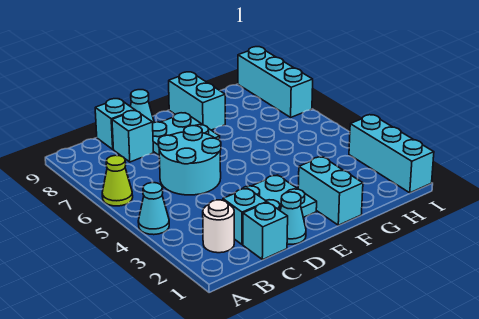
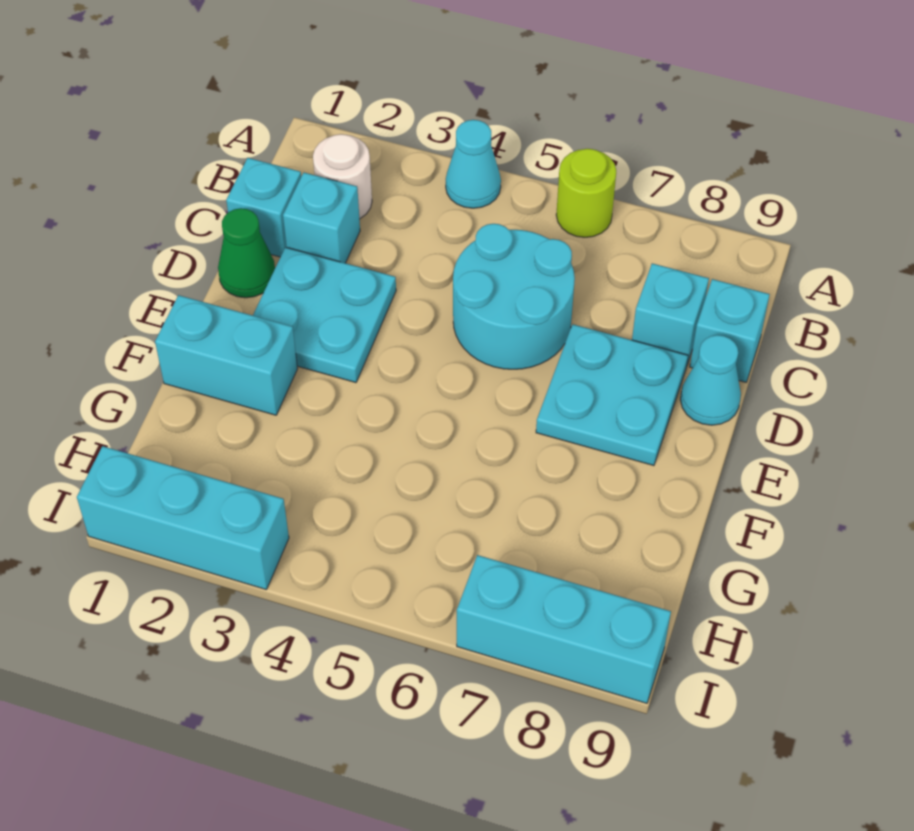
lime cone A6 level 1 -> lime round brick A6 level 1
cyan cone D1 level 1 -> green cone D1 level 1
cyan brick F8:F9 level 1 -> none

